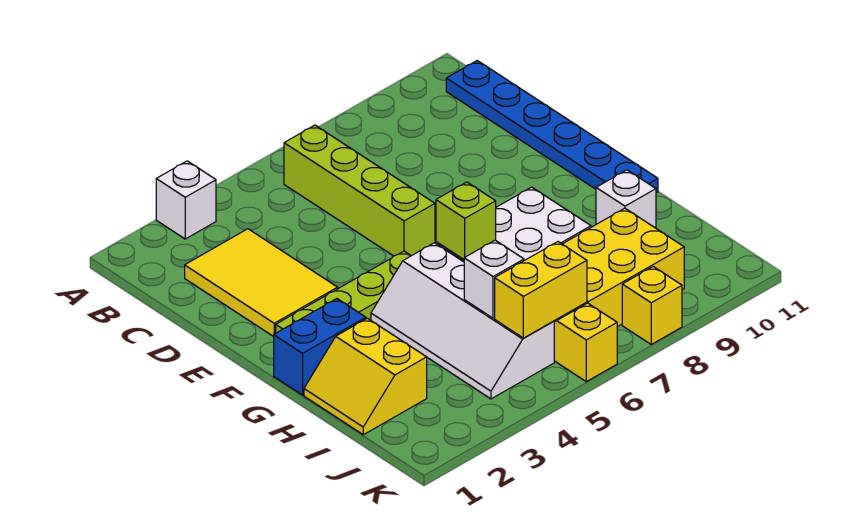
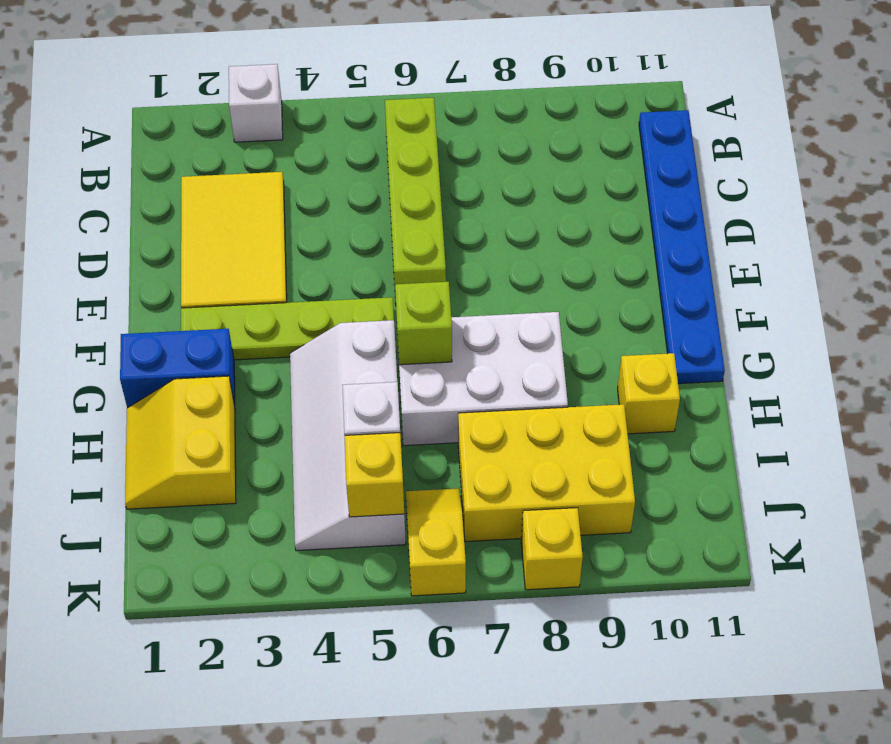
white brick H10 level 1 -> yellow brick H10 level 1
yellow brick J5:J6 level 2 -> yellow brick J5 level 2

